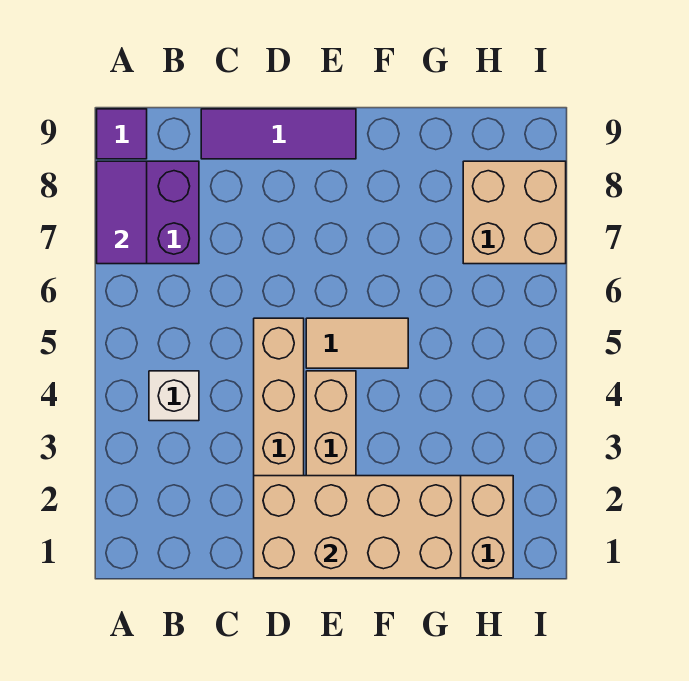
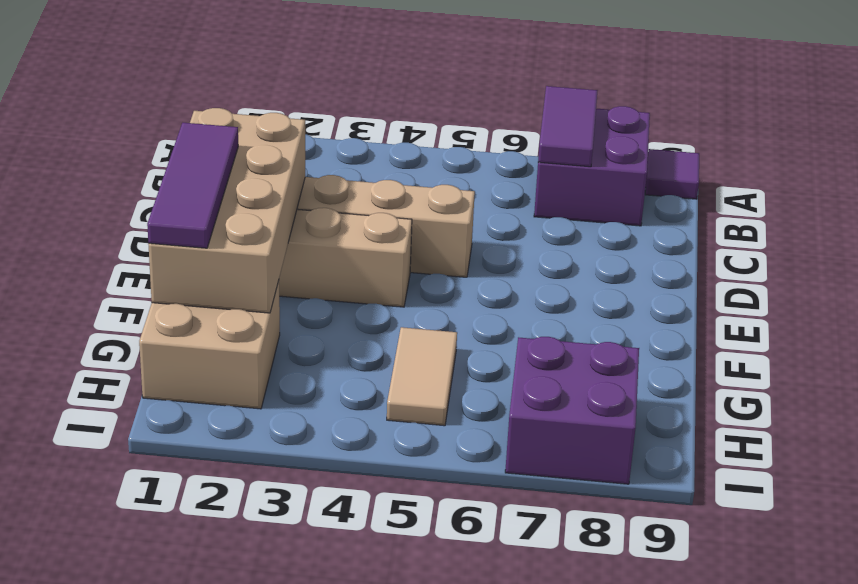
purple tile A7:A8 level 2 -> purple tile A7:B7 level 2
white brick B4 level 1 -> none
purple tile C9:E9 level 1 -> purple tile E1:G1 level 3
tan tile E5:F5 level 1 -> tan tile G5:H5 level 1
tan brick H7:I8 level 1 -> purple brick H7:I8 level 1

